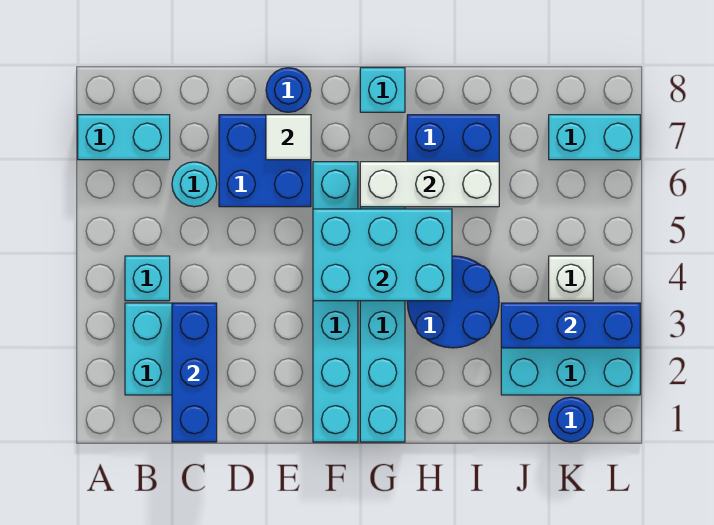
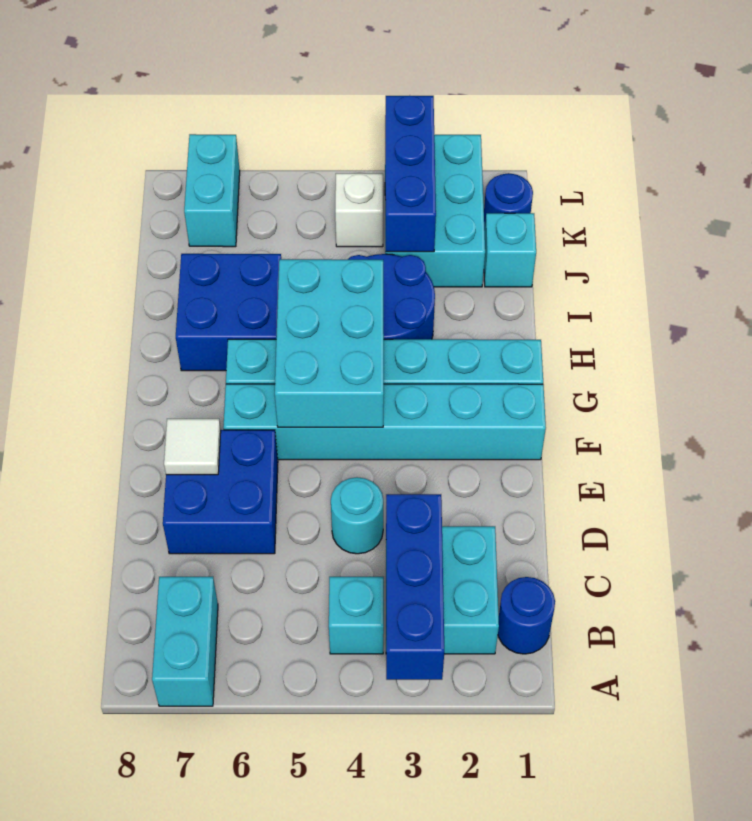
blue brick C1:C3 level 2 -> blue brick A3:C3 level 2
cyan round brick C6 level 1 -> cyan round brick D4 level 1
blue round brick E8 level 1 -> blue round brick B1 level 1
white brick G6:I6 level 2 -> none
cyan brick G8 level 1 -> cyan brick J1 level 1

